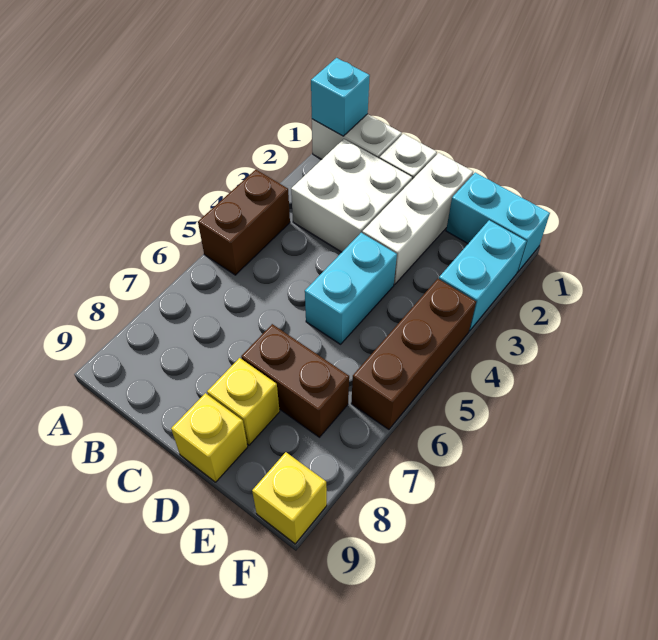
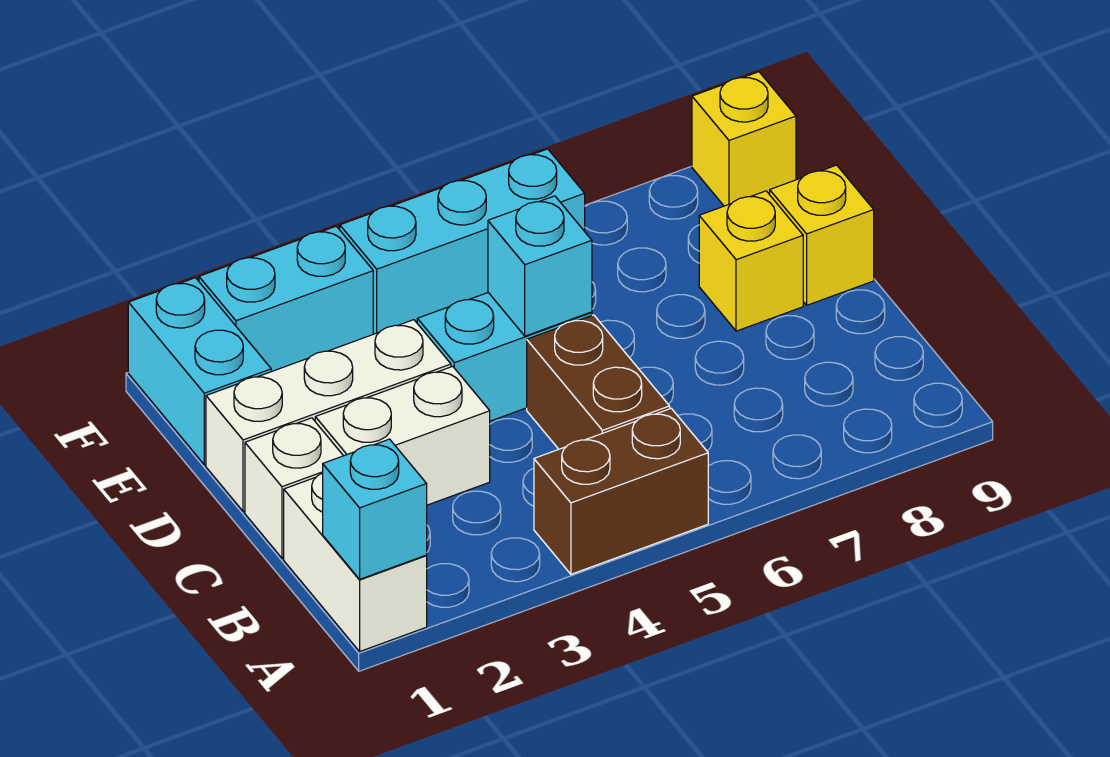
white brick B2:C3 level 1 -> white brick C2:C3 level 1
none -> cyan brick D5 level 2
brown brick D7:E7 level 1 -> brown brick B5:C5 level 1
brown brick F4:F6 level 1 -> cyan brick F4:F6 level 1

